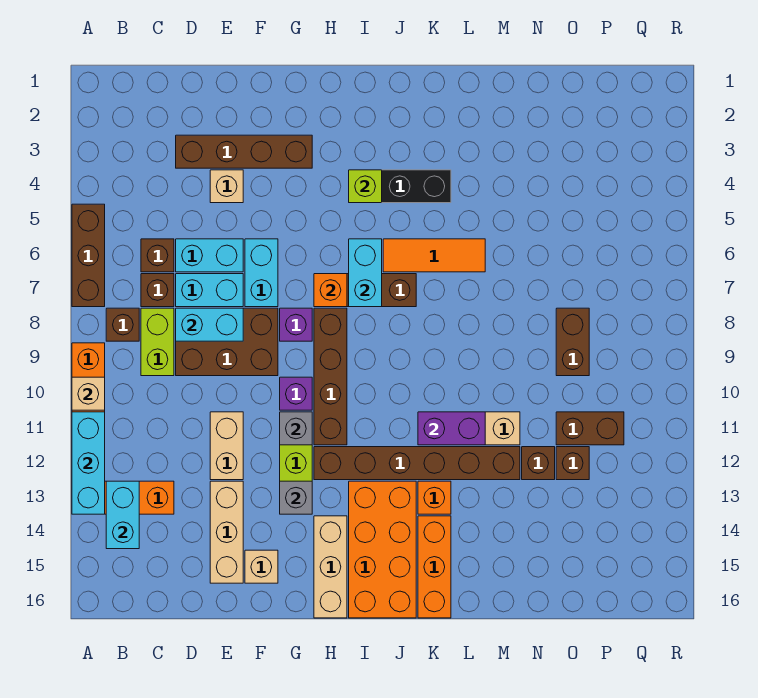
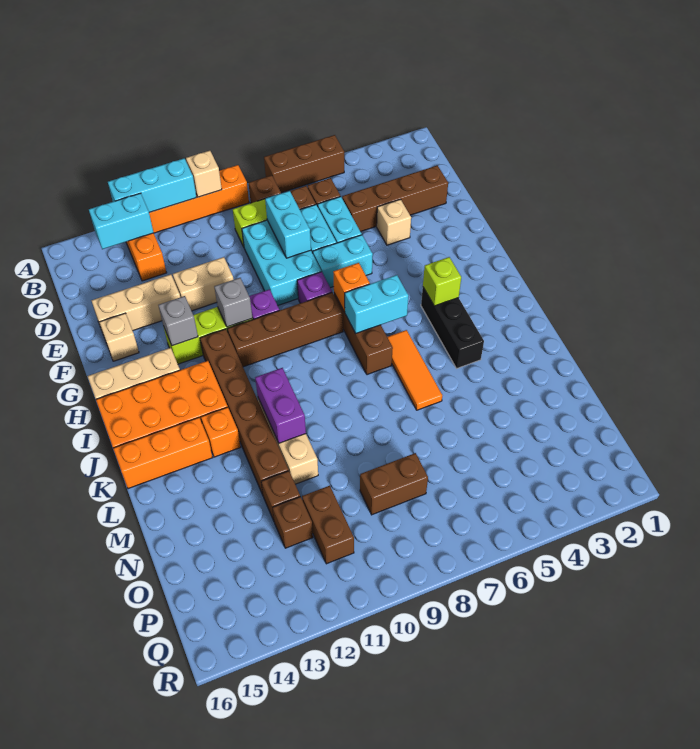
brown brick D3:G3 level 1 -> brown brick D2:D5 level 1
brown brick D8:F9 level 1 -> cyan brick D8:F9 level 1

